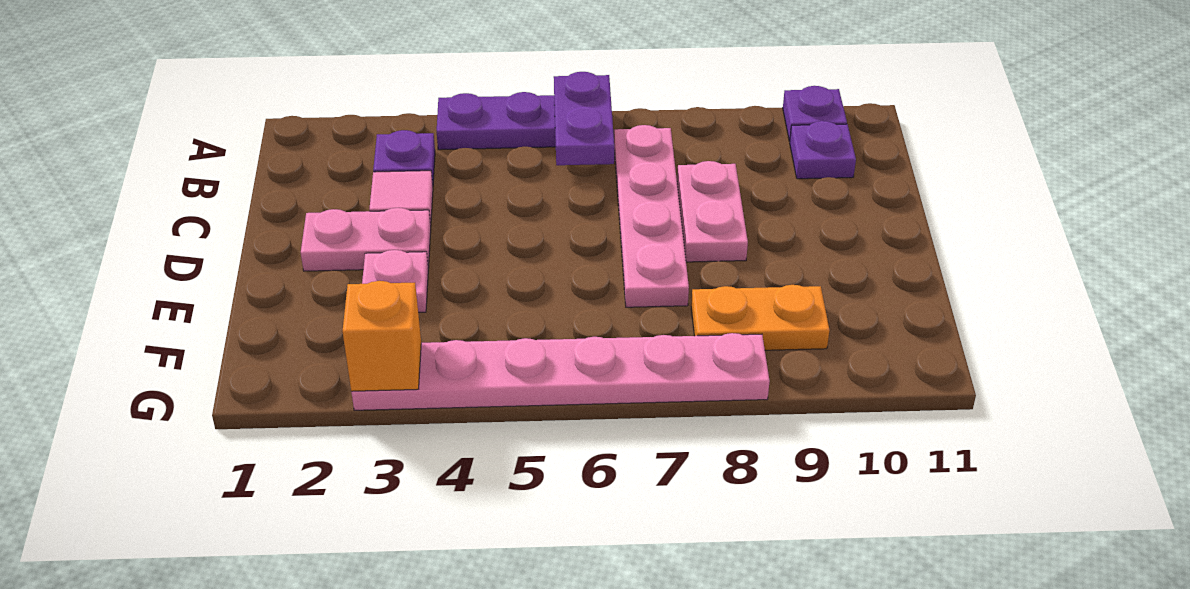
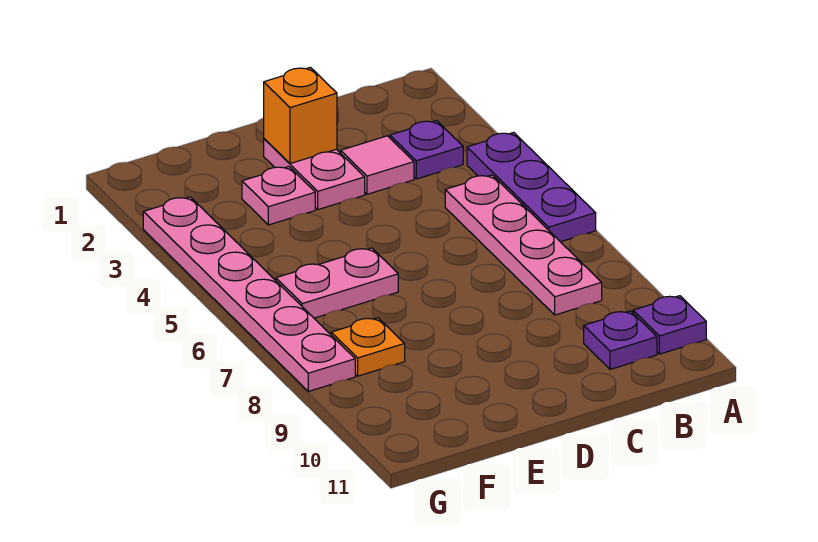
purple plate A6:B6 level 2 -> none
pink plate B7:E7 level 1 -> pink plate B5:B8 level 1
pink plate C8:D8 level 1 -> pink plate E6:F6 level 1
orange plate F8:F9 level 1 -> orange plate F8 level 1
orange brick G3 level 2 -> orange brick D2 level 2

